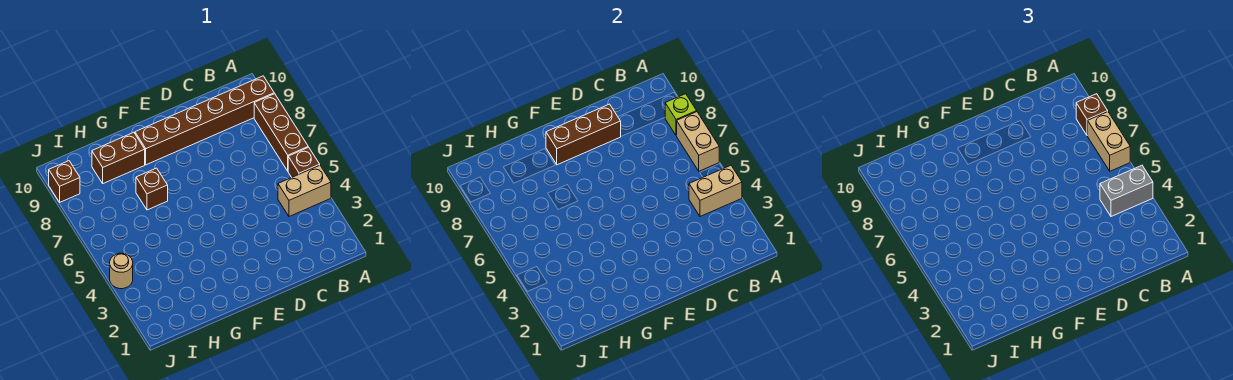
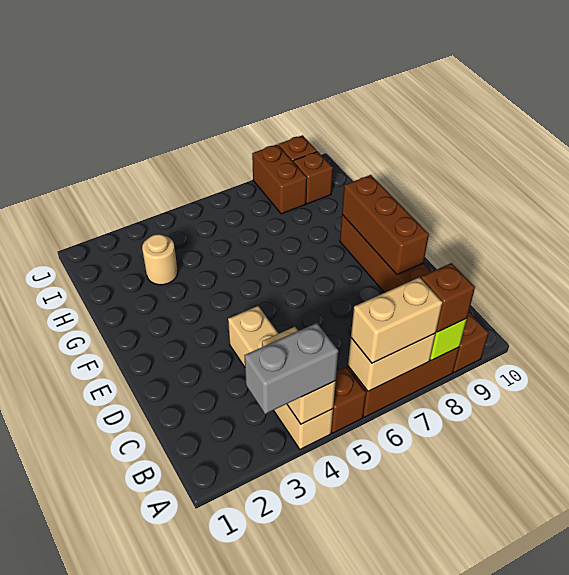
tan brick A4:B4 level 1 -> tan brick A4:D4 level 1
grey brick A4:B4 level 3 -> grey brick A3:A4 level 3
brown brick G7 level 1 -> brown brick I9 level 1
brown brick G9:H9 level 1 -> brown brick I8:J8 level 1
tan round brick J4 level 1 -> tan round brick H3 level 1

